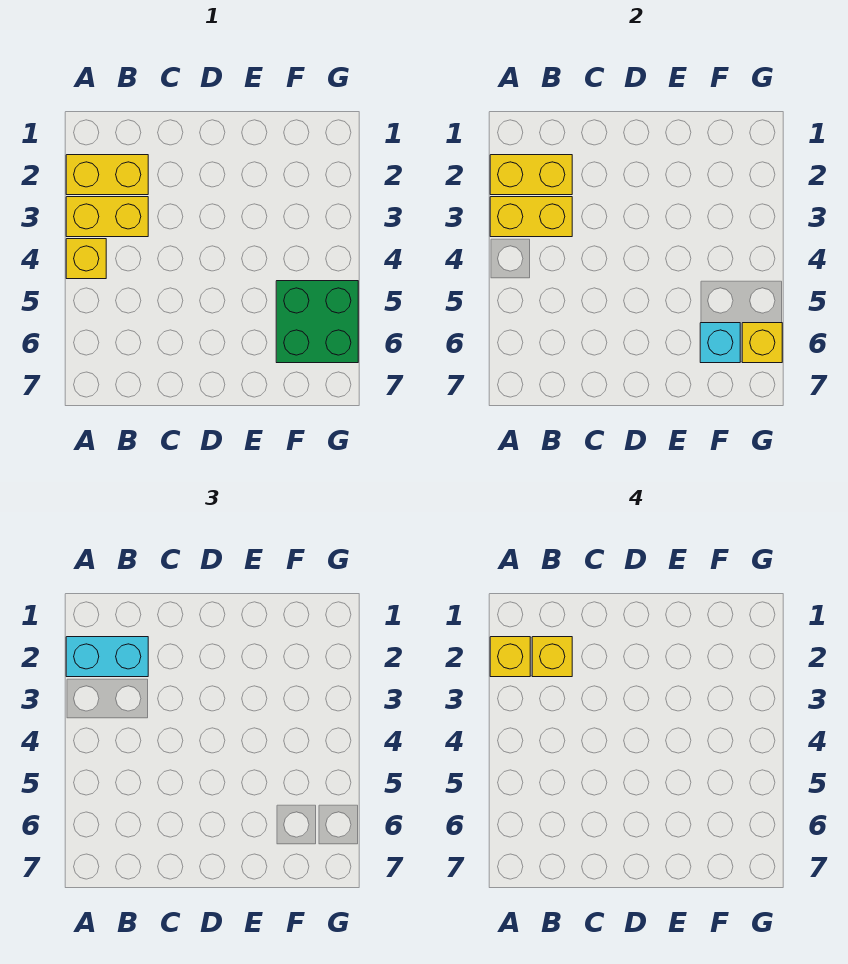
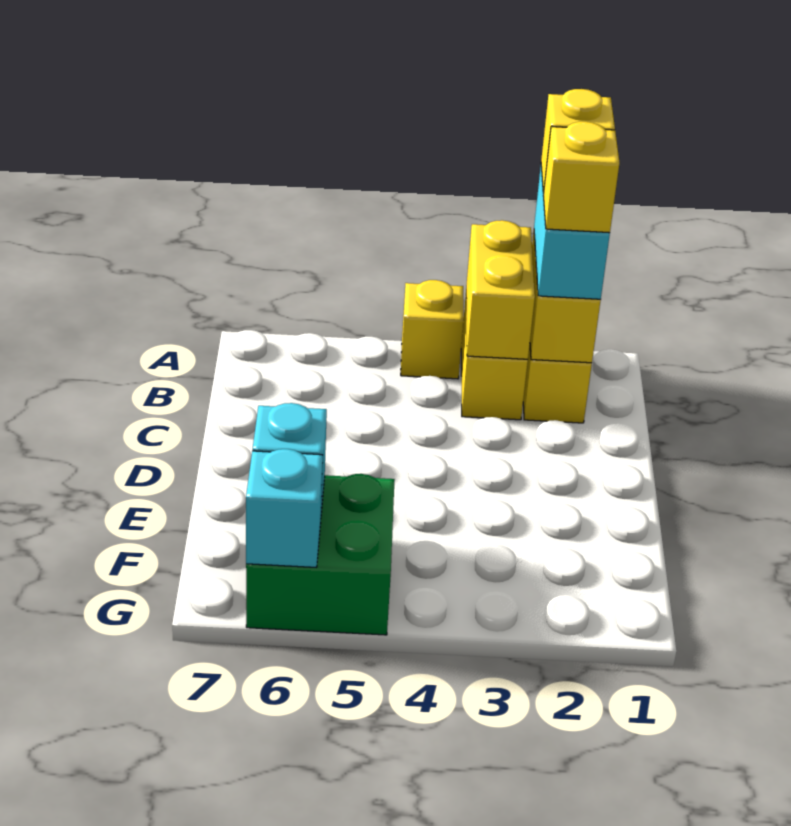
yellow brick G6 level 2 -> cyan brick G6 level 2

